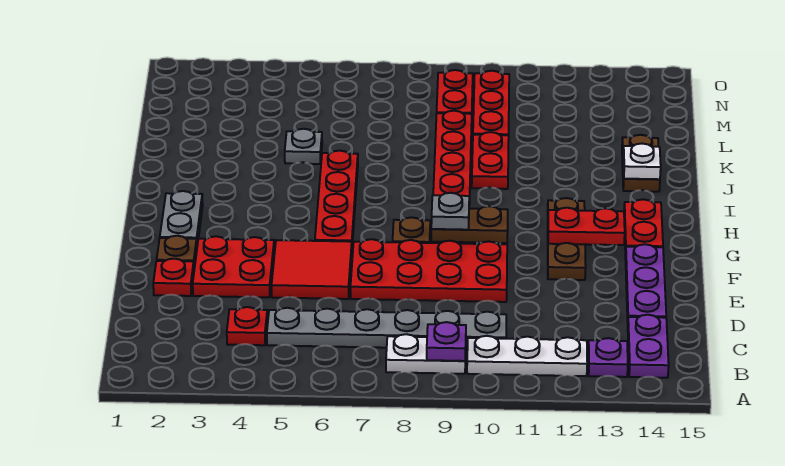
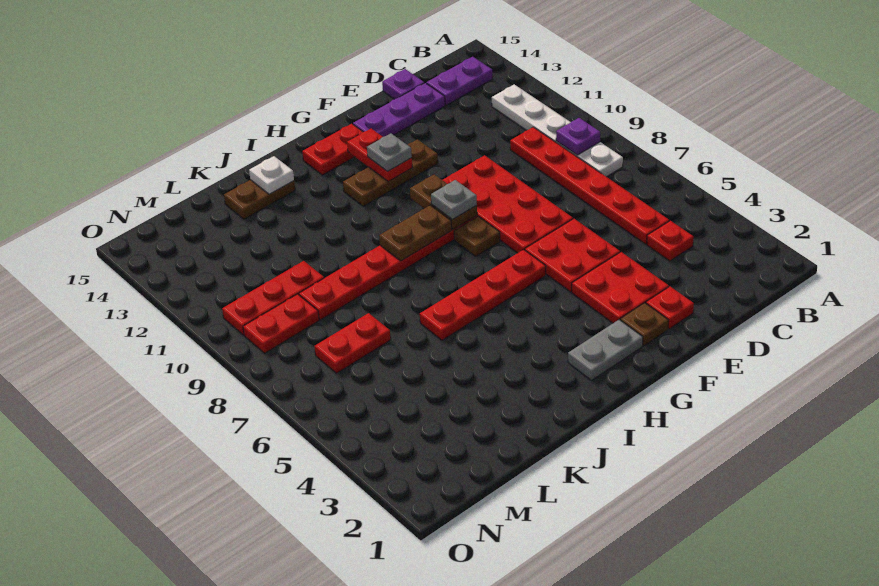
purple plate B13 level 1 -> purple plate D15 level 1
grey plate C5:C10 level 1 -> red plate C5:C10 level 1
red tile E5:F6 level 1 -> red plate E5:F6 level 1
none -> brown plate H9:I9 level 2
red plate J10:K10 level 1 -> red plate L7:M7 level 1
grey plate K5 level 1 -> grey plate G12 level 3

